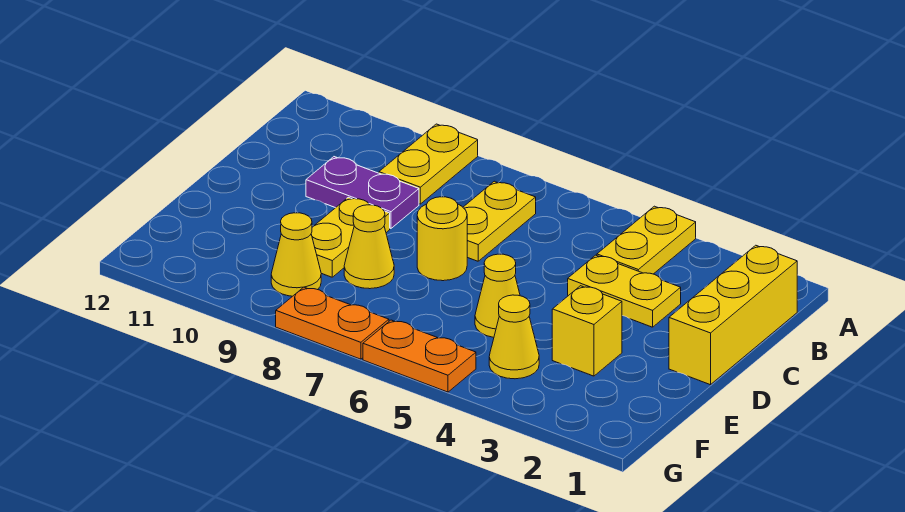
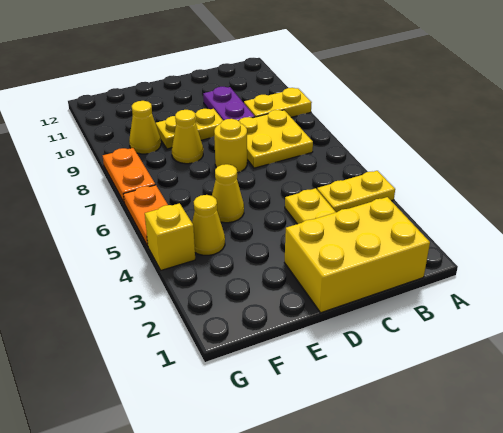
yellow brick B1:D1 level 1 -> yellow brick B1:D2 level 1
yellow plate B7:C7 level 1 -> yellow plate B7:C8 level 1
yellow brick E3 level 1 -> yellow brick G4 level 1

